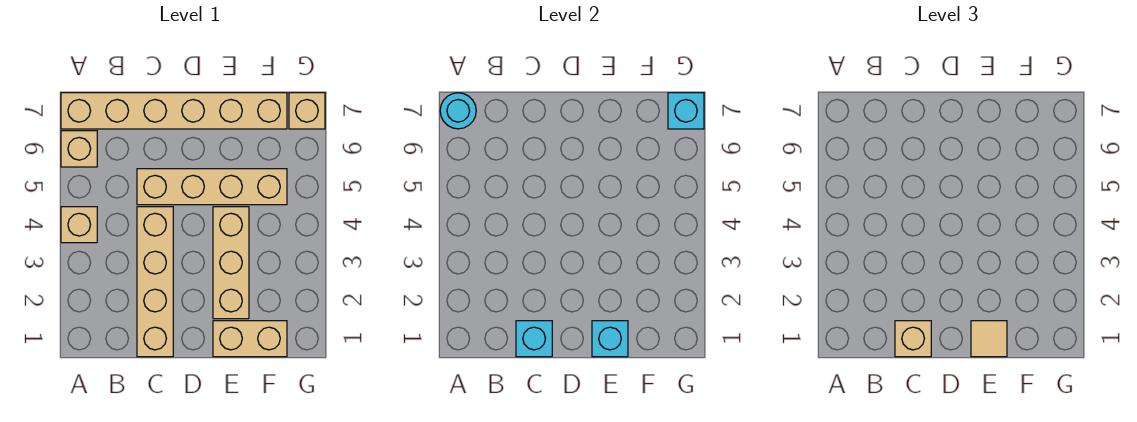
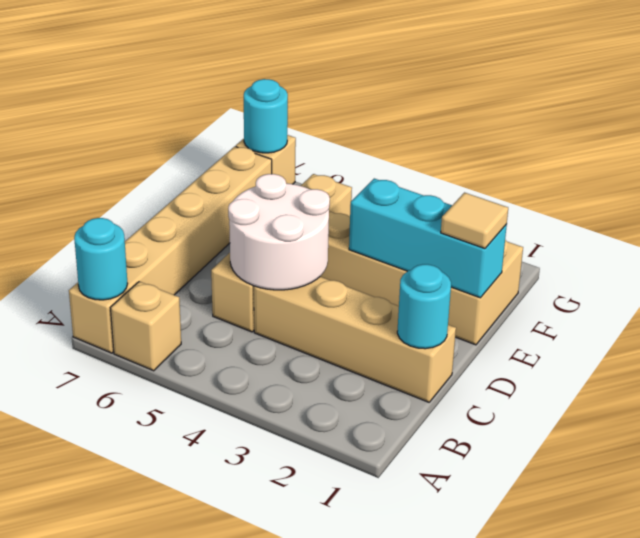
tan brick A4 level 1 -> none
cyan brick C1 level 2 -> cyan round brick C1 level 2
tan brick C1 level 3 -> none
none -> white round brick C4:D5 level 2
cyan brick E1 level 2 -> cyan brick E1:E3 level 2
cyan brick G7 level 2 -> cyan round brick G7 level 2

